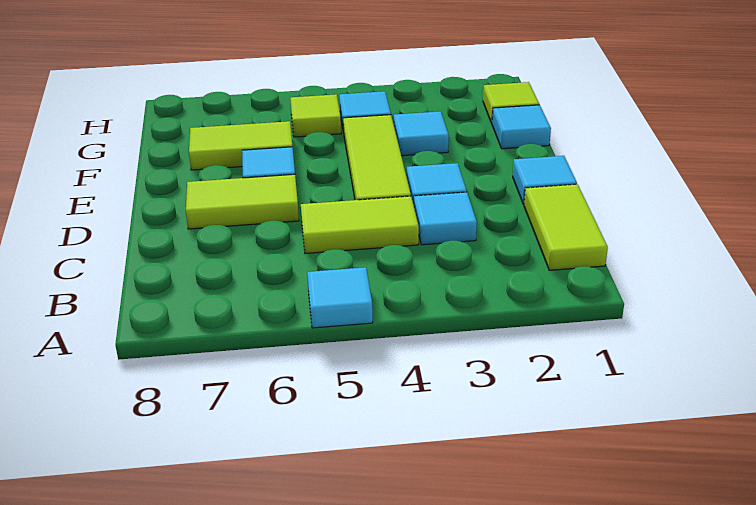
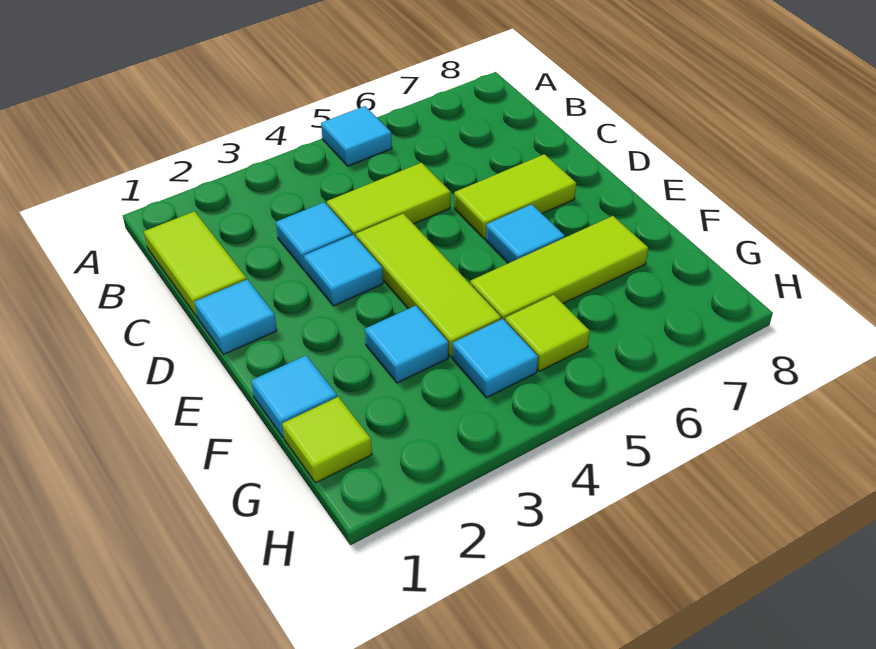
lime tile F6:F7 level 1 -> lime tile F5:F7 level 1

